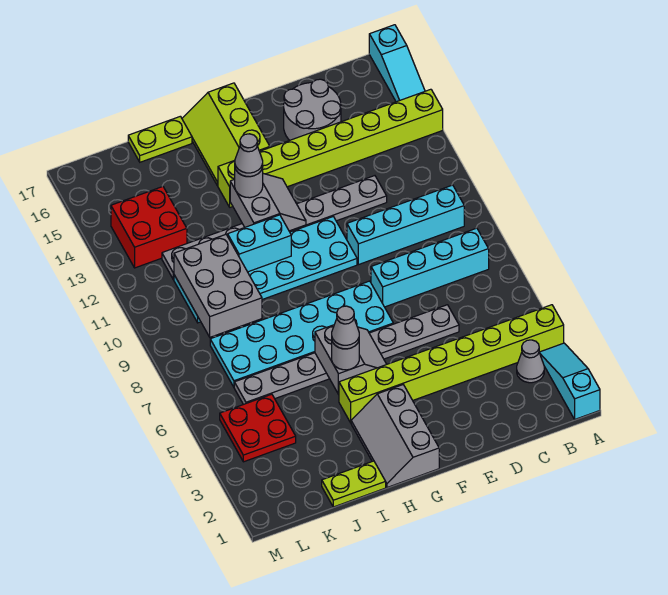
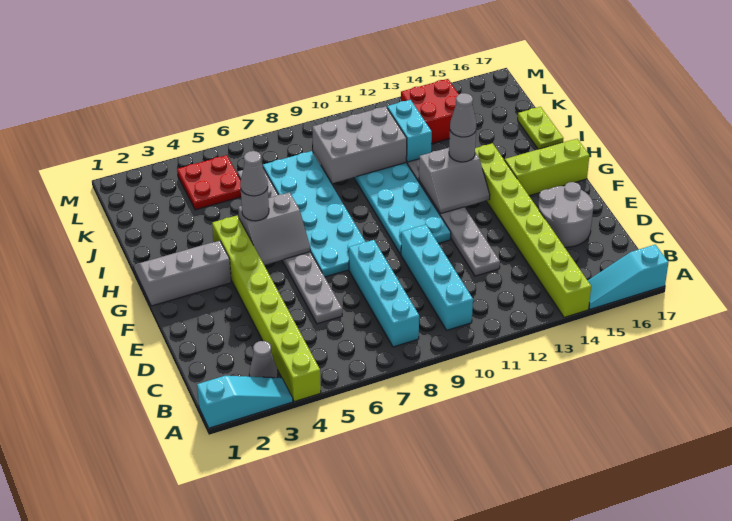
cyan brick H11:I11 level 2 -> cyan brick J12:K12 level 2
lime plate I1:J1 level 1 -> none

